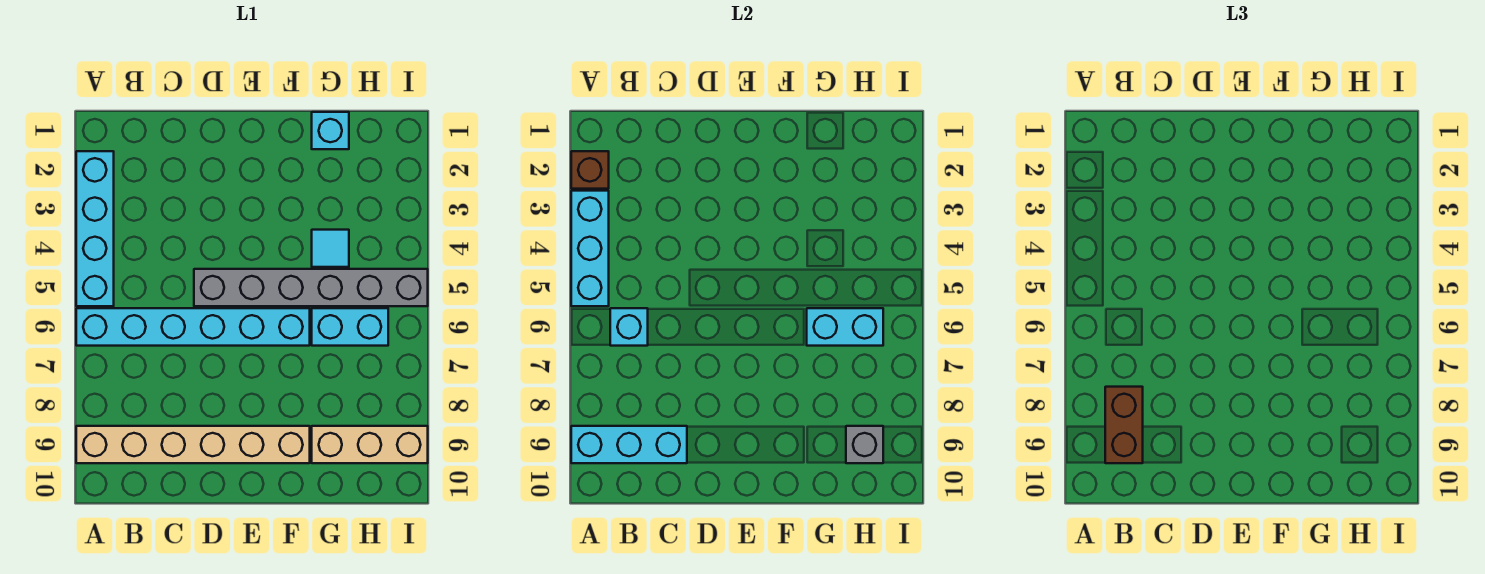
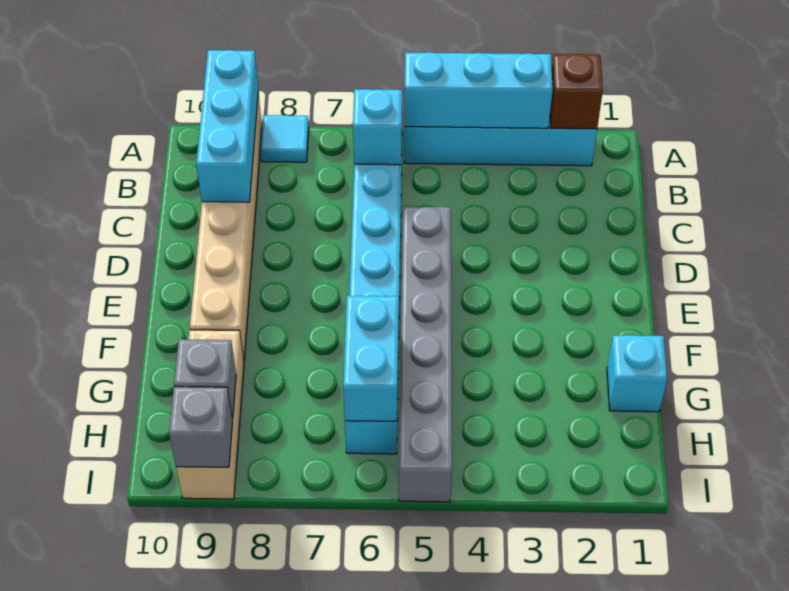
brown brick B8:B9 level 3 -> none
cyan tile G4 level 1 -> cyan tile A8 level 1
none -> grey brick I9 level 2

